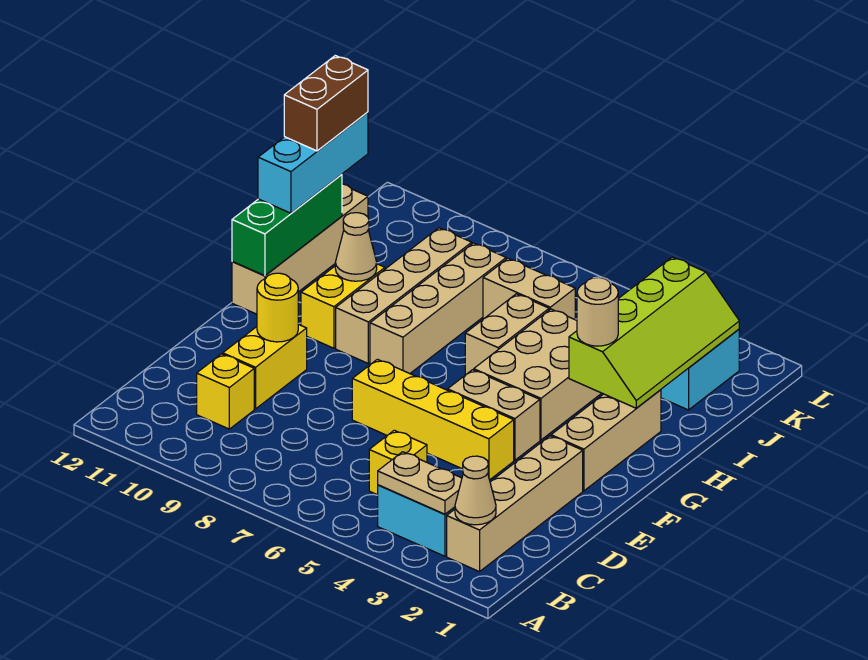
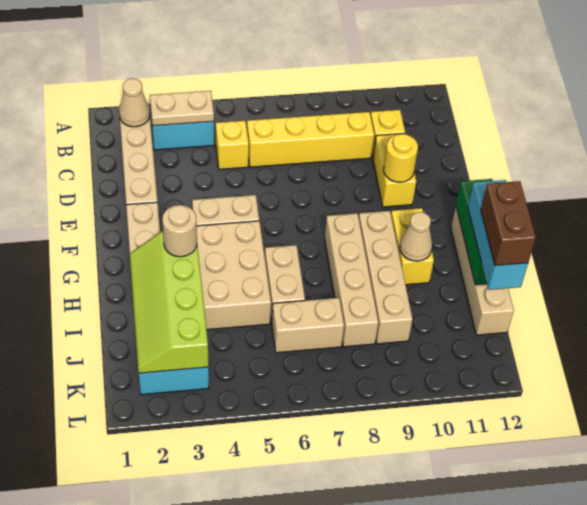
yellow brick E4:E7 level 1 -> yellow brick C6:C9 level 1

